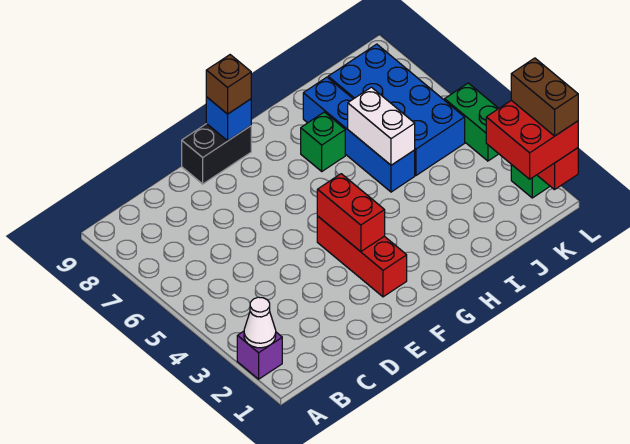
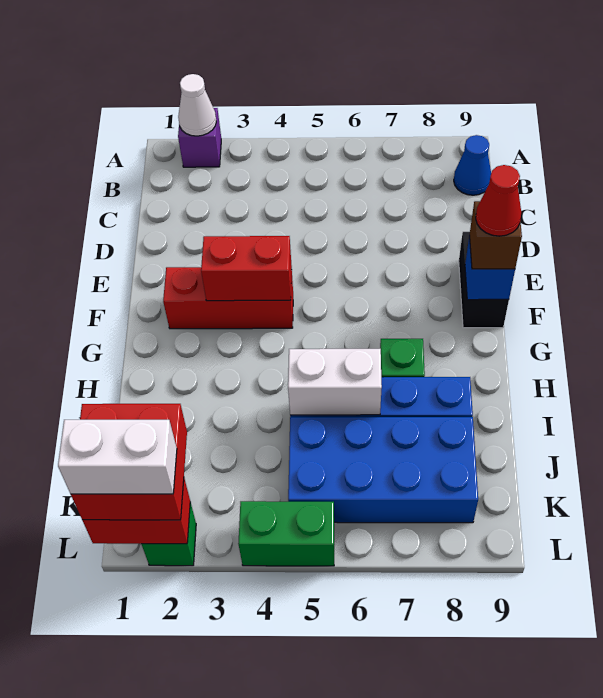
none -> blue cone B9 level 1
none -> red cone F9 level 4
brown brick L1:L2 level 4 -> white brick L1:L2 level 4

